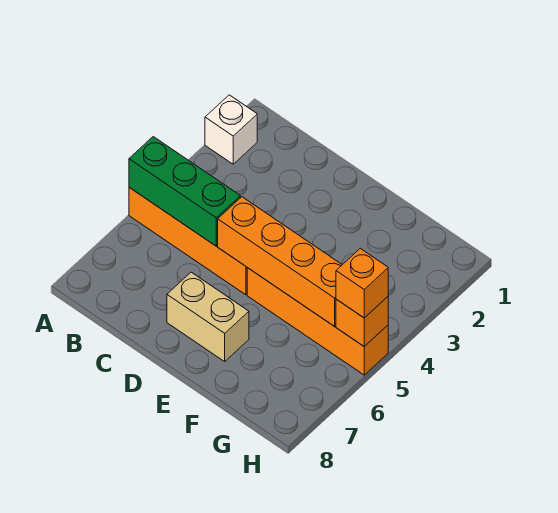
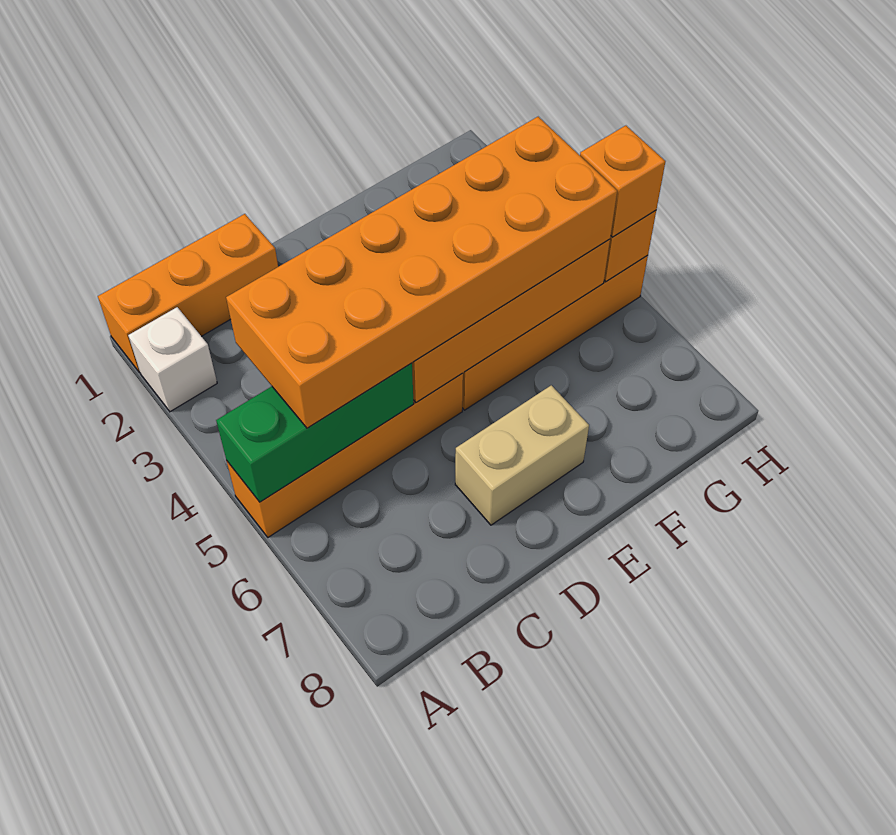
none -> orange brick A1:C1 level 1
none -> orange brick B4:G5 level 3

